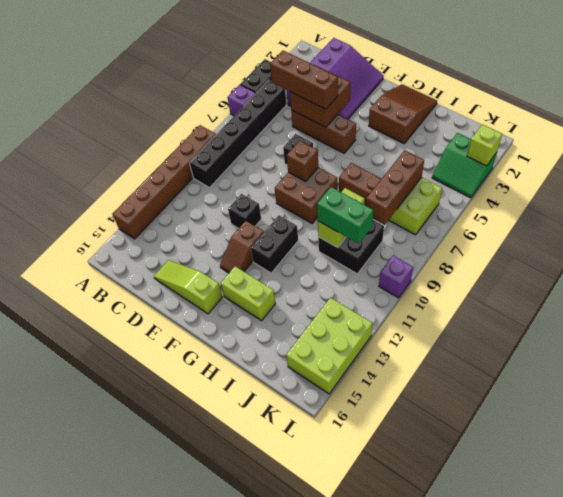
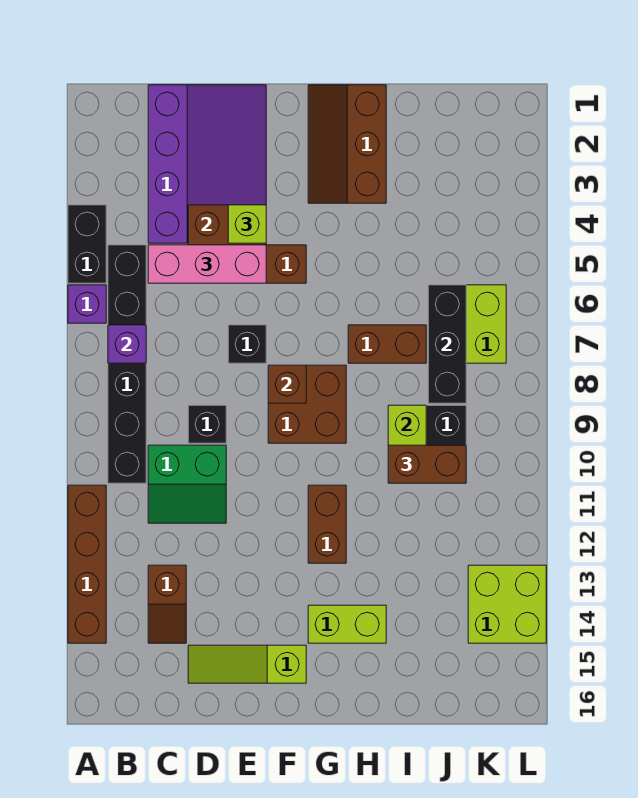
brown brick A9:A14 level 1 -> brown brick A11:A14 level 1
brown brick C5:E5 level 3 -> pink brick C5:E5 level 3
black brick E11 level 1 -> black brick D9 level 1
brown slope F12:F13 level 1 top 12 -> brown slope C13:C14 level 1 top 13
brown slope G1:H3 level 1 top 3 -> brown slope G1:H3 level 1 top H
black brick G11:G12 level 1 -> brown brick G11:G12 level 1
green brick I10:J10 level 3 -> brown brick I10:J10 level 3
brown brick J6:J8 level 2 -> black brick J6:J8 level 2
green slope K3:L4 level 1 top 3 -> green slope C10:D11 level 1 top 10
lime brick K13:L15 level 1 -> lime brick K13:L14 level 1
lime brick L3 level 2 -> lime brick E4 level 3
purple brick L10 level 1 -> purple brick B7 level 2

